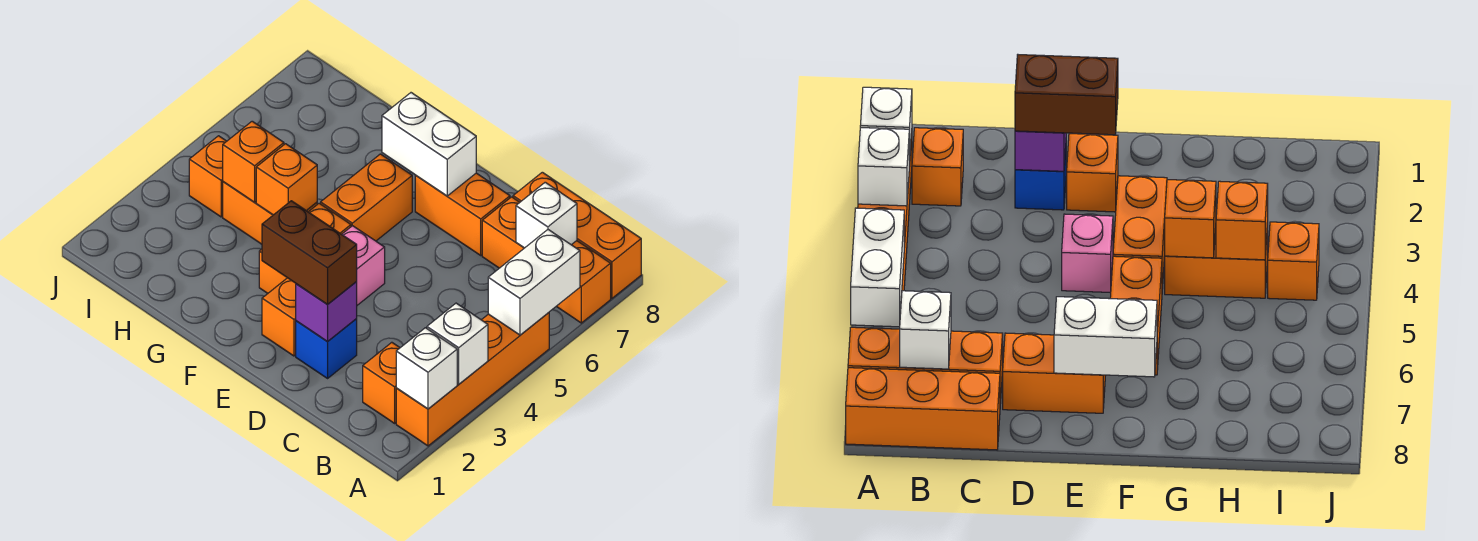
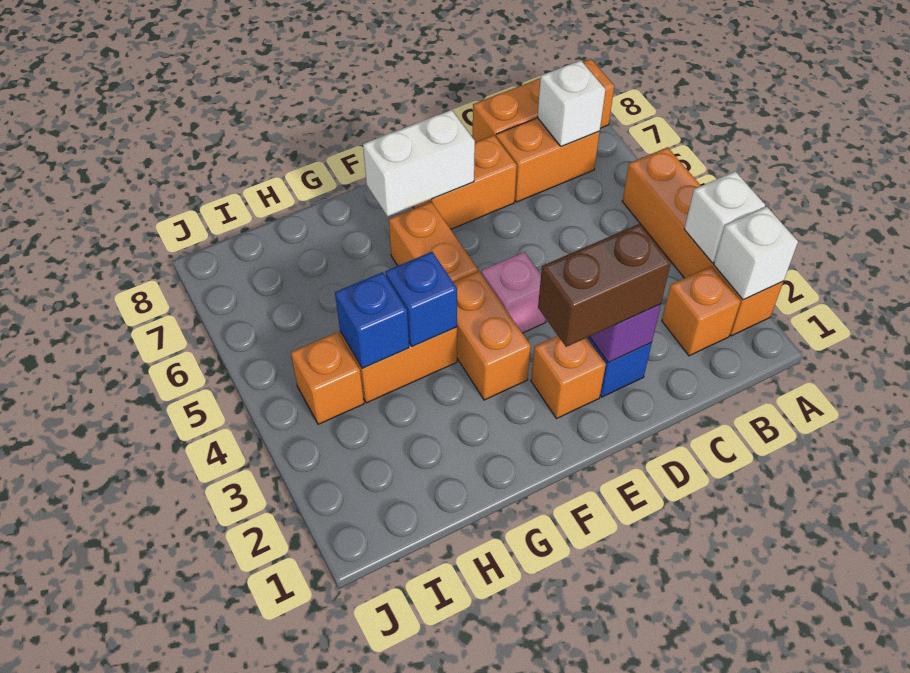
white brick A5:A6 level 2 -> none
orange brick A7:C7 level 1 -> orange brick B7:C7 level 1
orange brick G4 level 2 -> blue brick G4 level 2
orange brick H4 level 2 -> blue brick H4 level 2

